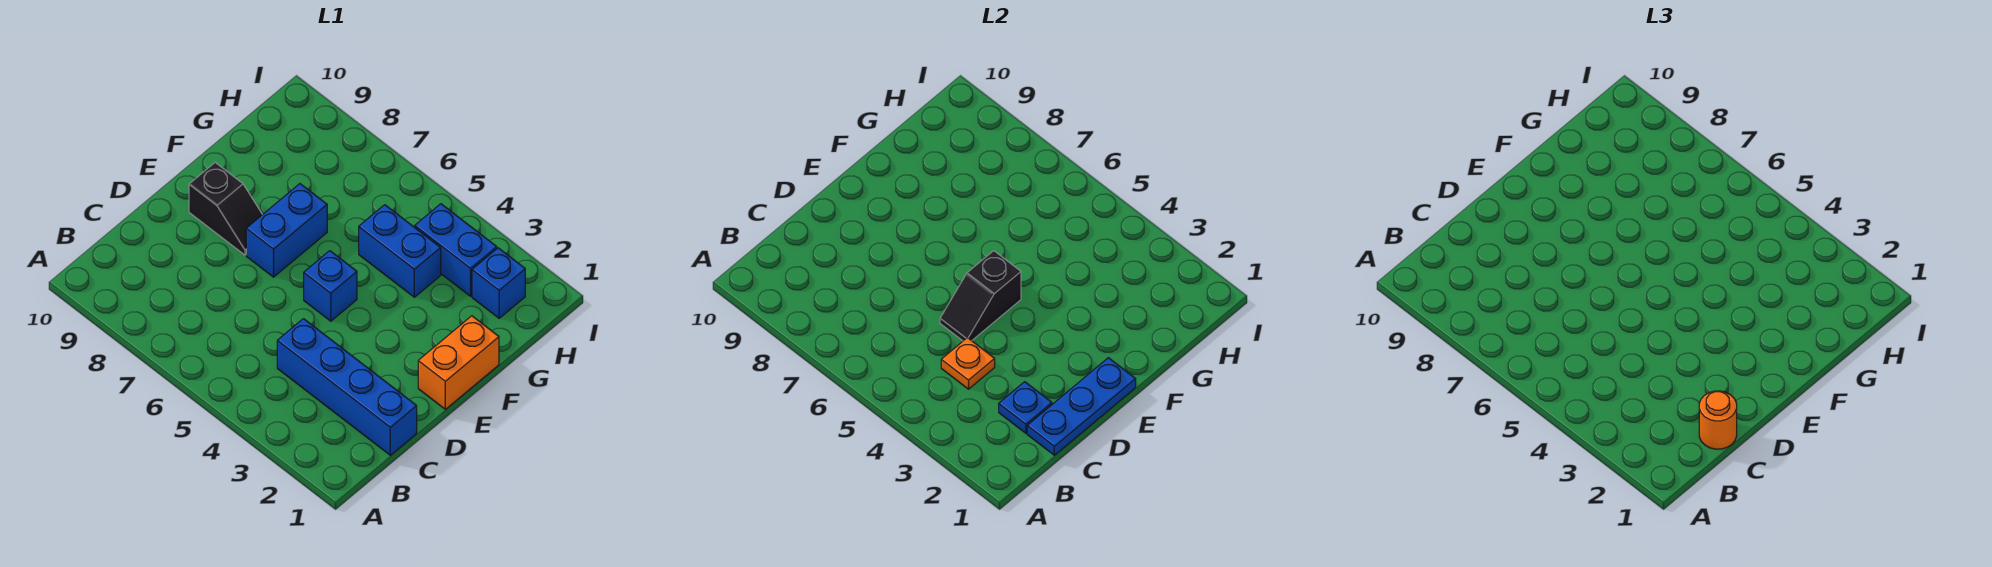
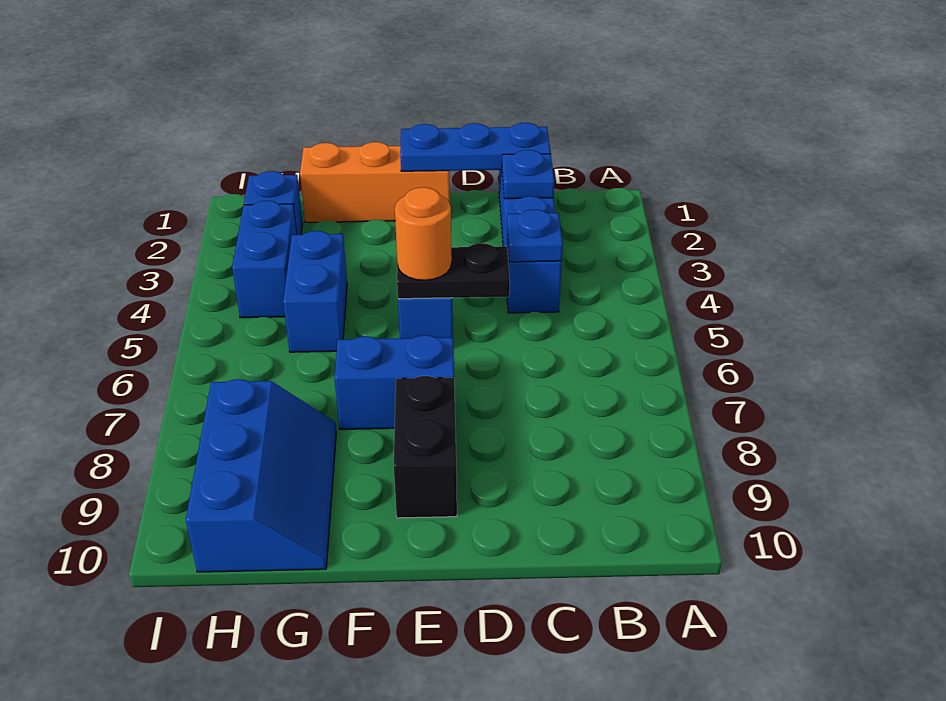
orange round brick C1 level 3 -> orange round brick E5 level 3
orange plate C4 level 2 -> blue plate C4 level 2
black slope D5:E5 level 2 top E -> black plate D5:E5 level 2
orange brick E1:F1 level 1 -> orange brick E1:G1 level 1
black slope E8:E9 level 1 top 9 -> black brick E8:E9 level 1
none -> blue slope G8:H10 level 1 top H

